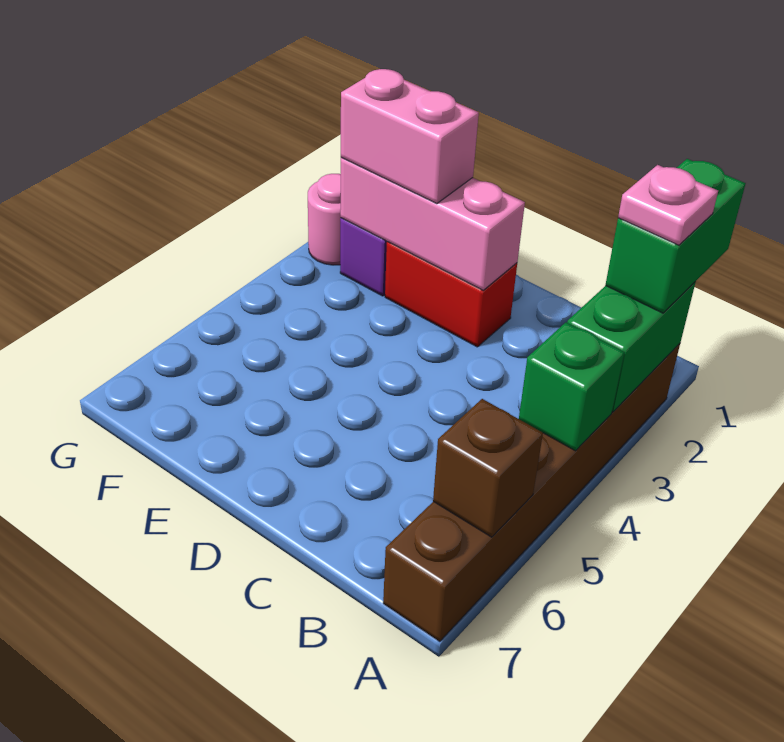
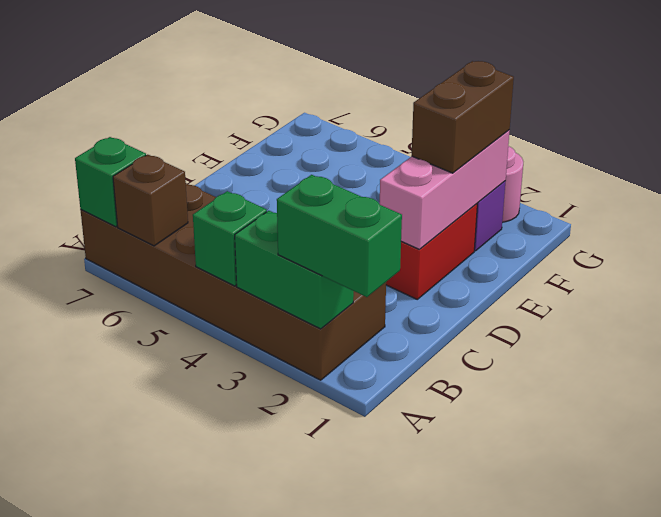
brown brick A2:A7 level 1 -> brown brick A2:B7 level 1
pink plate A2 level 4 -> none
none -> green brick A7 level 2
pink brick E2:F2 level 3 -> brown brick E2:F2 level 3

